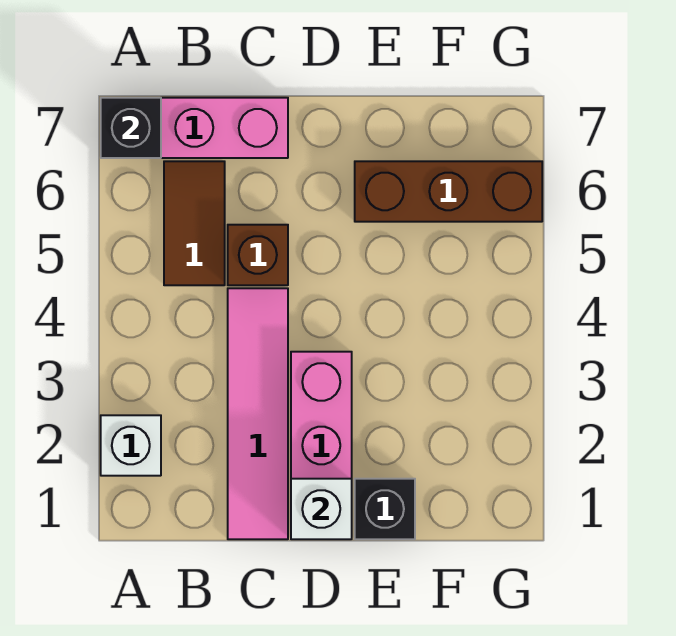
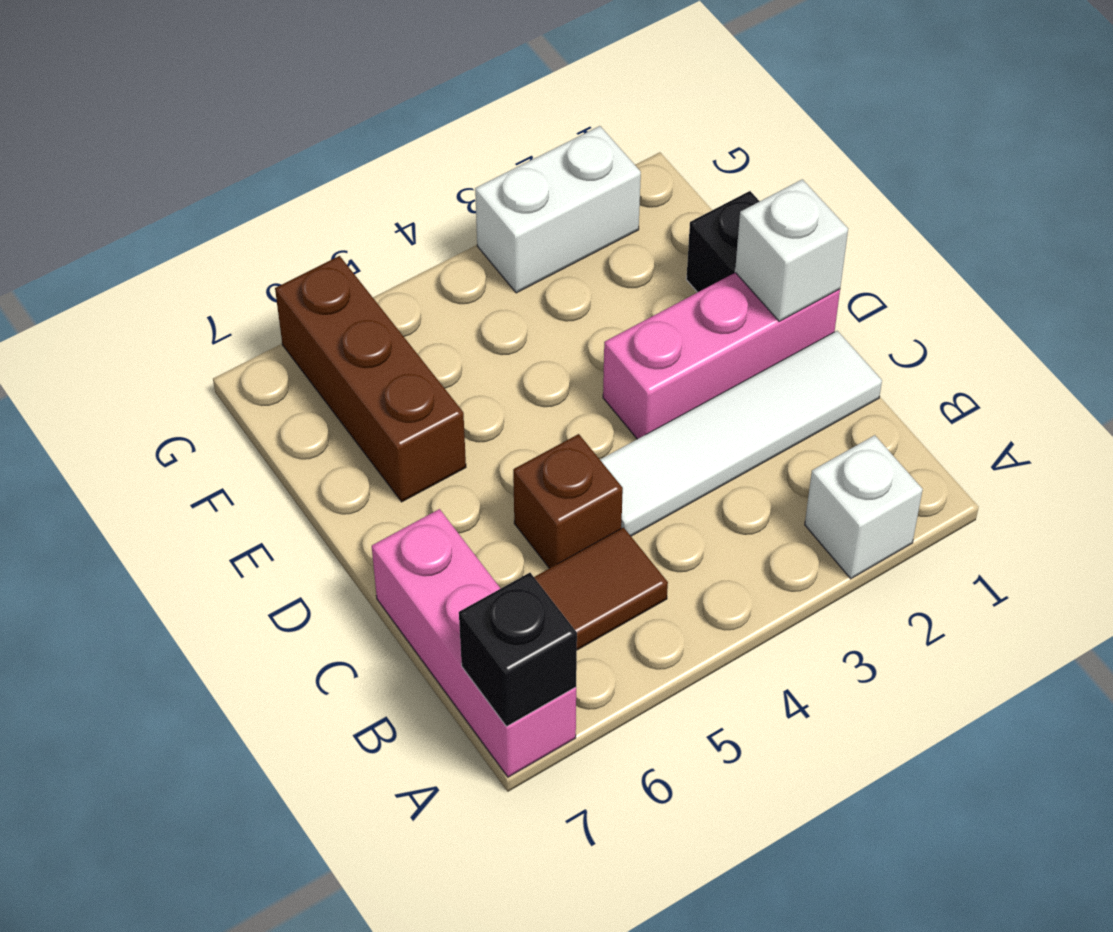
pink tile C1:C4 level 1 -> white tile C1:C4 level 1
none -> white brick G2:G3 level 1

